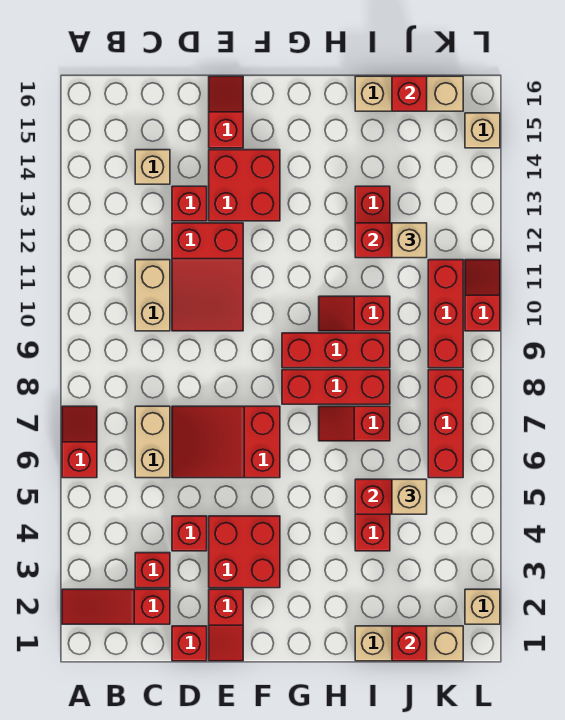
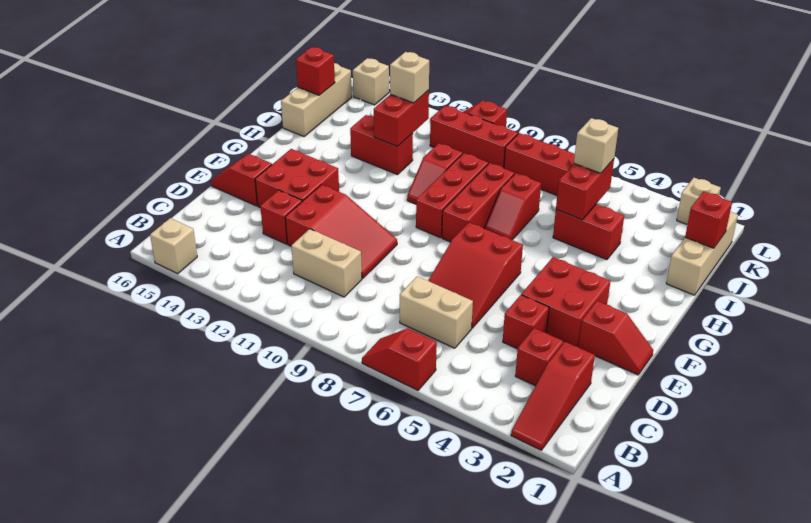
tan brick C14 level 1 -> tan brick A15 level 1
red brick D1 level 1 -> none

